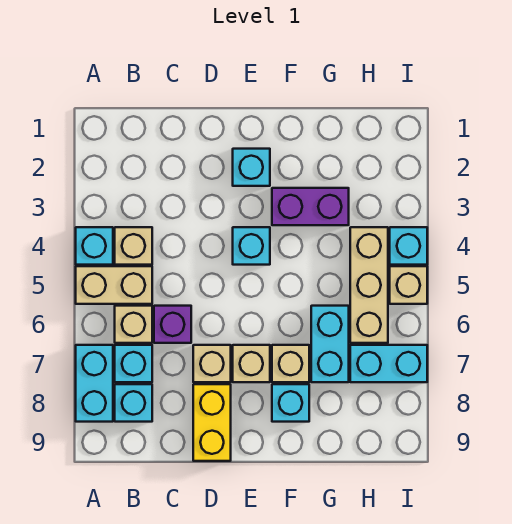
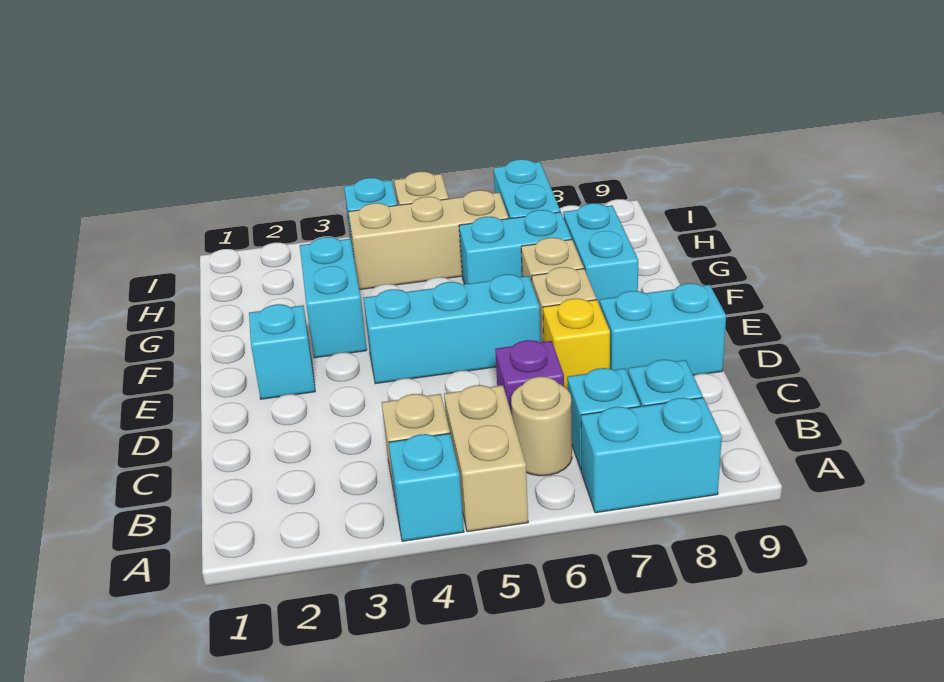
tan brick B6 level 1 -> tan round brick B6 level 1
tan brick D7 level 1 -> yellow brick D7 level 1
yellow brick D8:D9 level 1 -> cyan brick D8:D9 level 1
cyan brick E4 level 1 -> cyan brick E4:E6 level 1
purple brick F3:G3 level 1 -> cyan brick F3:G3 level 1
cyan brick F8 level 1 -> cyan brick F8:G8 level 1

